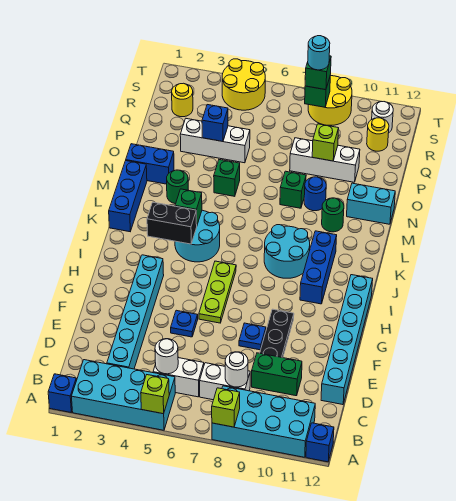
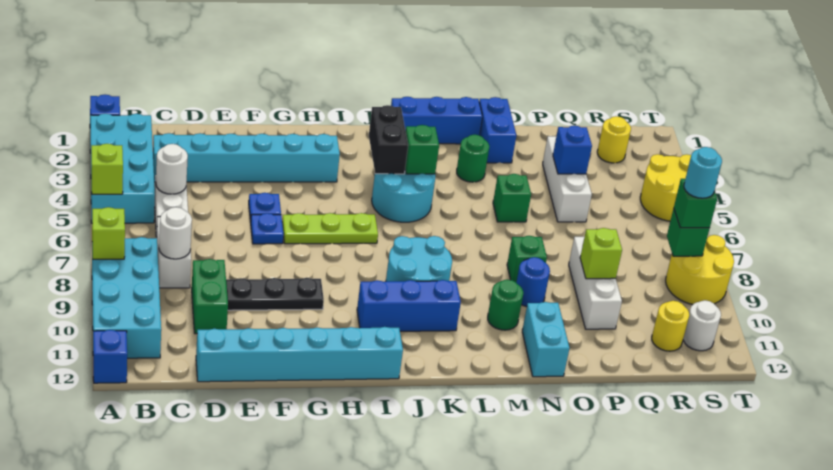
blue plate F8 level 1 -> blue plate F6 level 1

